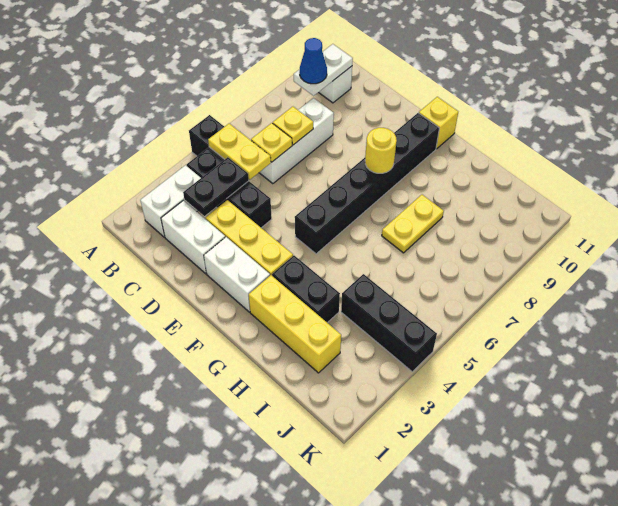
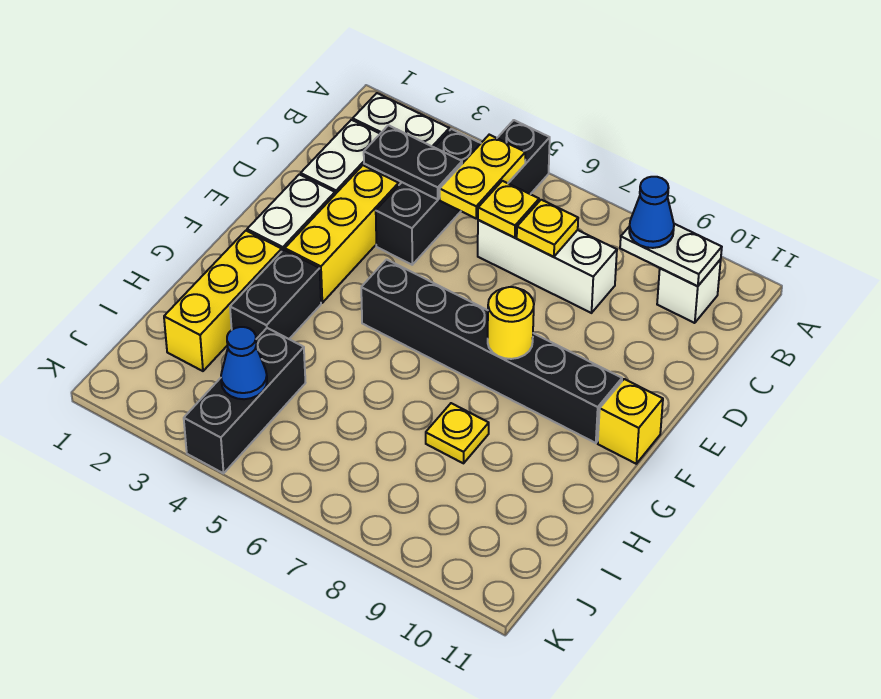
yellow plate H7:H8 level 1 -> yellow plate H8 level 1
none -> blue cone J4 level 2

